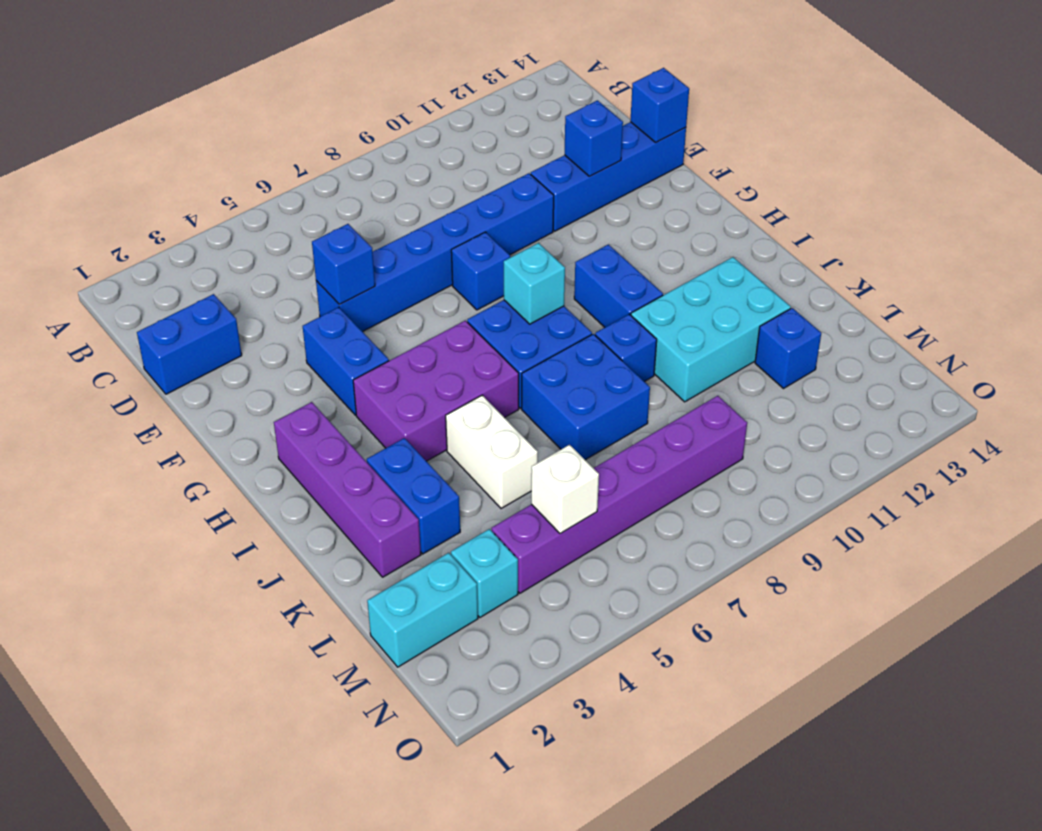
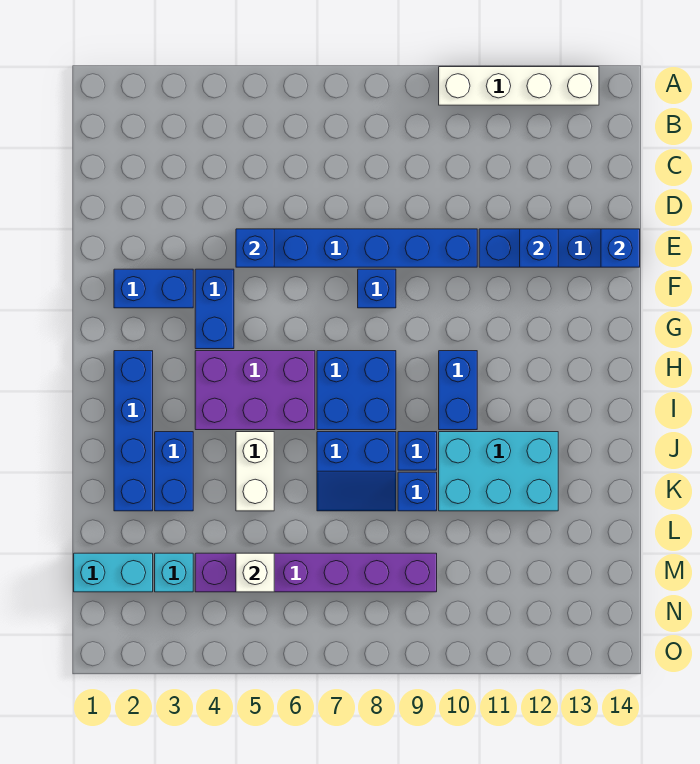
none -> white brick A10:A13 level 1
blue brick D1:D2 level 1 -> blue brick F2:F3 level 1
purple brick H2:K2 level 1 -> blue brick H2:K2 level 1
cyan brick H8 level 2 -> none
blue brick J7:K8 level 1 -> blue slope J7:K8 level 1 top J
blue brick L12 level 1 -> blue brick K9 level 1

